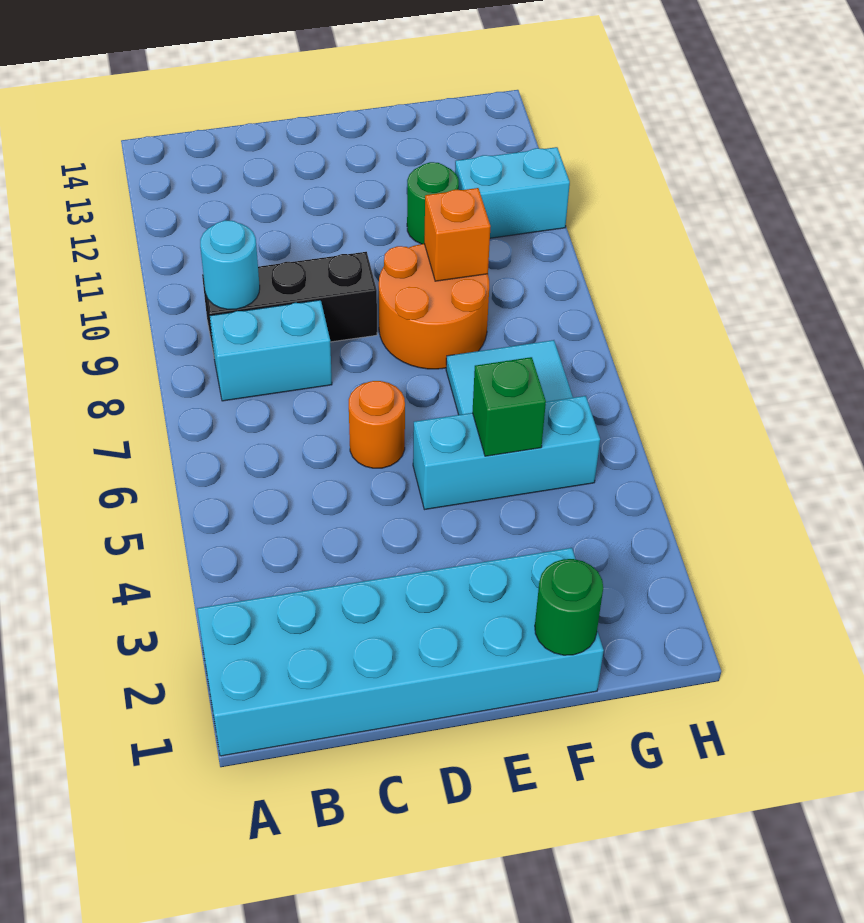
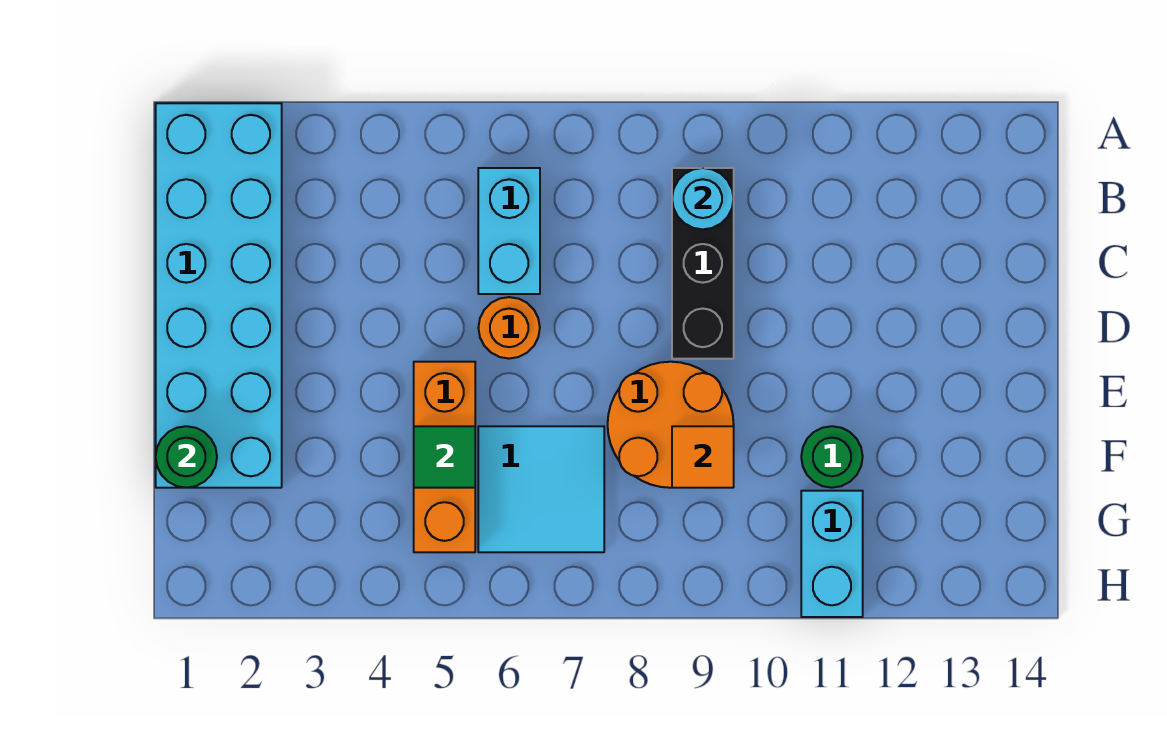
cyan brick B8:C8 level 1 -> cyan brick B6:C6 level 1
cyan brick E5:G5 level 1 -> orange brick E5:G5 level 1
green brick F5 level 2 -> green tile F5 level 2
orange brick F9 level 2 -> orange tile F9 level 2

